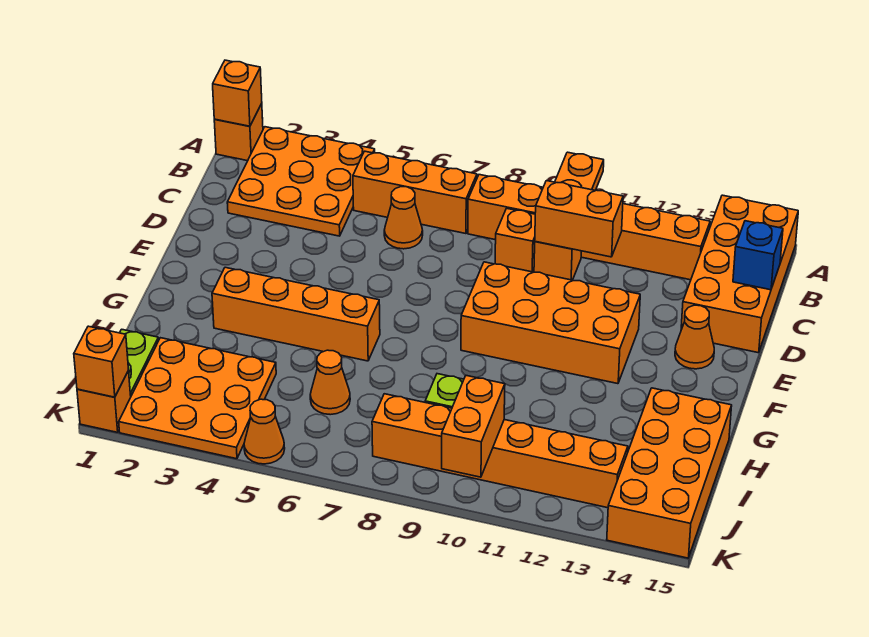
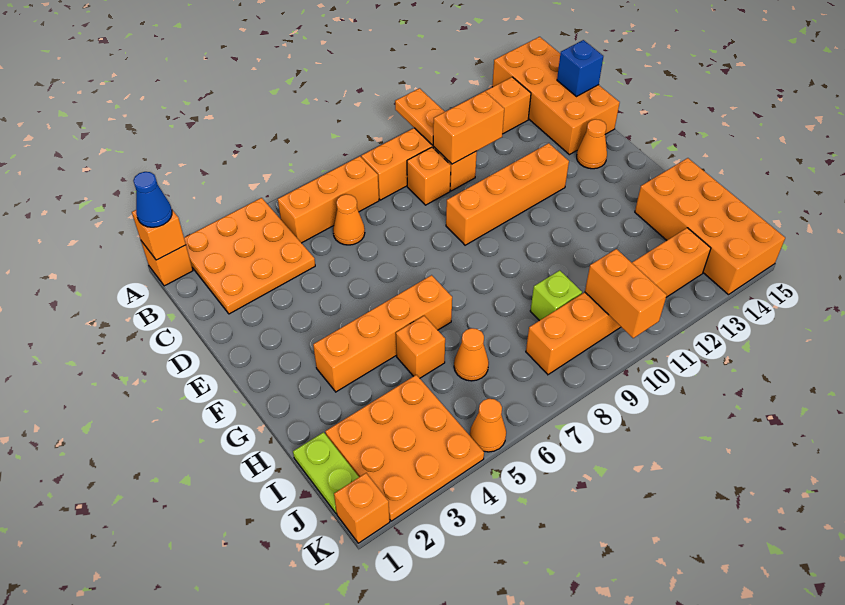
none -> blue cone A1 level 3
orange brick E9:F12 level 1 -> orange brick E9:E12 level 1
orange brick K1 level 2 -> orange brick H5 level 1

